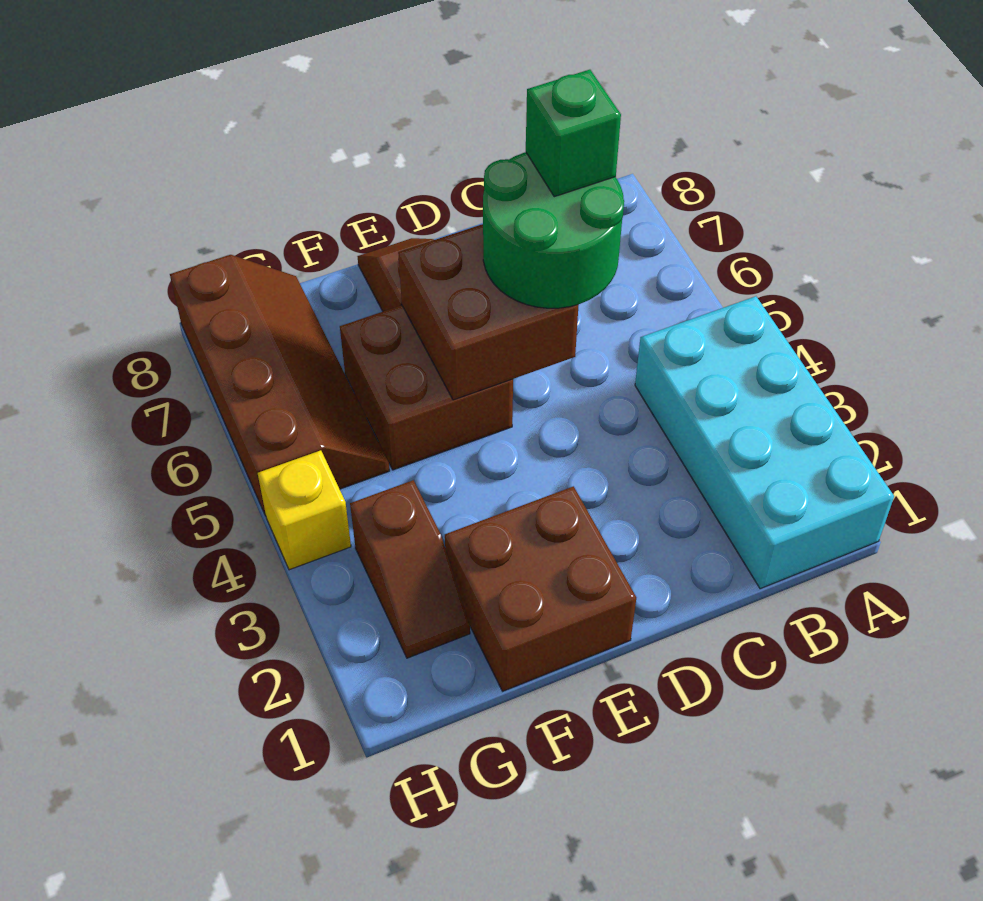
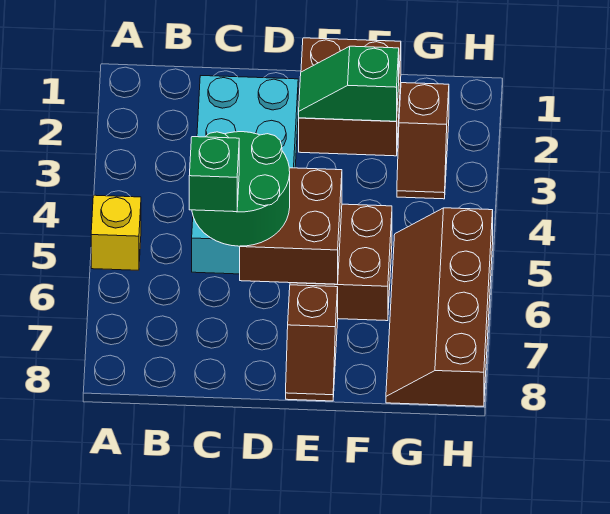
cyan brick A1:B4 level 1 -> cyan brick C2:D5 level 1
none -> green slope E2:F2 level 2 top F
brown slope G2:G3 level 1 top 3 -> brown slope G2:G3 level 1 top 2
yellow brick H4 level 1 -> yellow brick A5 level 1

